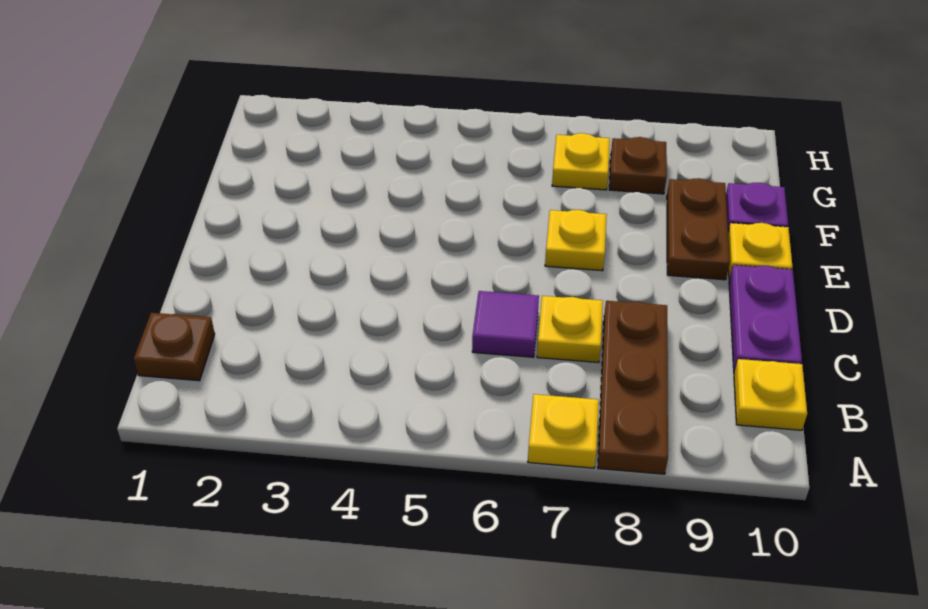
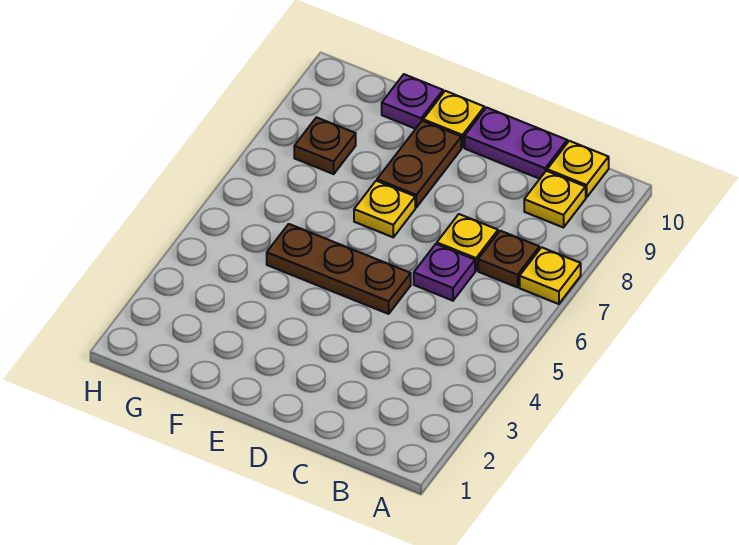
brown plate A8:C8 level 1 -> brown plate D5:F5 level 1
brown plate B1 level 1 -> brown plate B7 level 1
purple tile C6 level 1 -> purple plate C6 level 1
brown plate E9:F9 level 1 -> brown plate E8:E9 level 1
yellow plate G7 level 1 -> yellow plate B9 level 1

